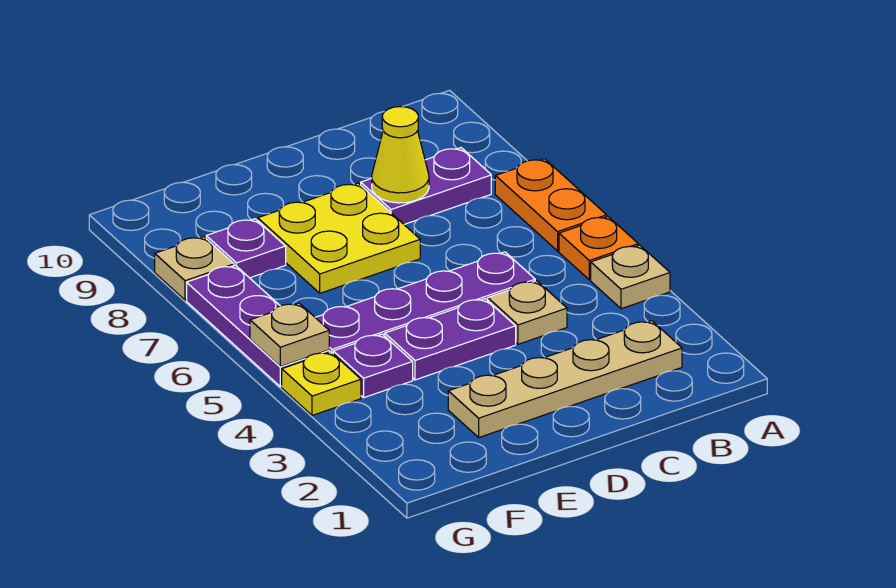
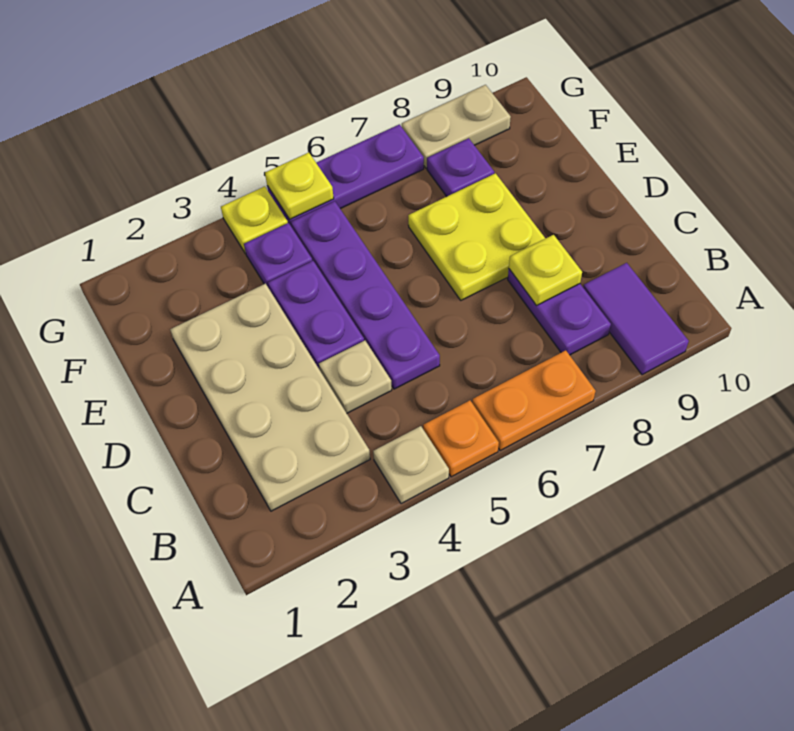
none -> purple tile A9:B9 level 1
tan plate B2:E2 level 1 -> tan plate B2:E3 level 1
yellow cone C8 level 2 -> yellow plate C8 level 2
tan plate G5 level 2 -> yellow plate G5 level 2
tan plate G8 level 1 -> tan plate G8:G9 level 1

